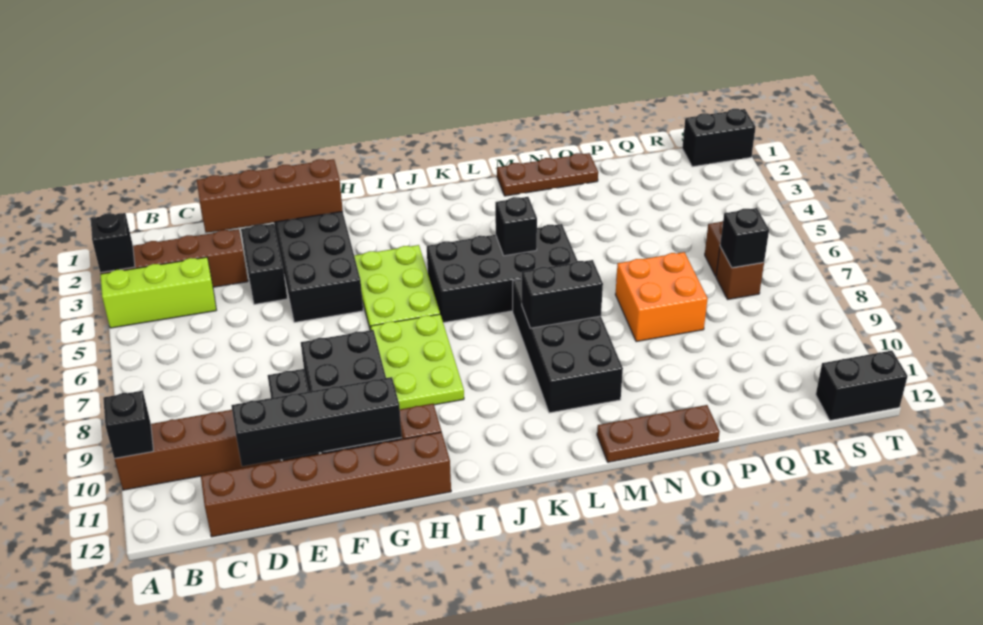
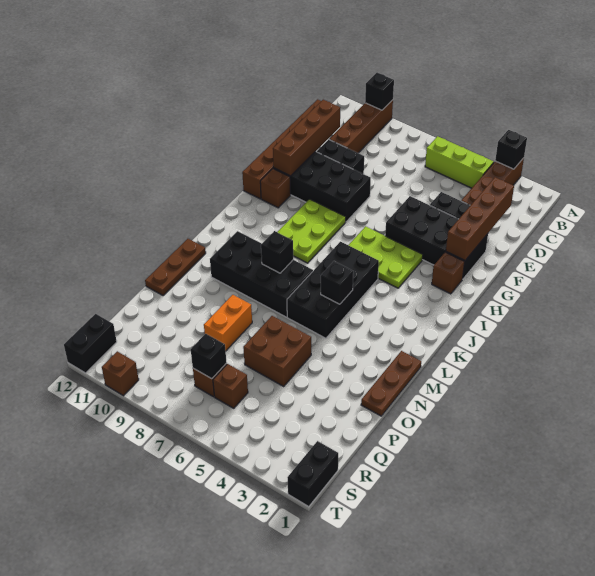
lime brick A4:C4 level 1 -> lime brick B4:B6 level 1
black brick D11:G11 level 2 -> brown brick D11:G11 level 2
none -> brown brick H2 level 1
lime plate H7:I9 level 1 -> lime plate H8:J9 level 1
black brick L8:M8 level 2 -> black brick L8 level 2
none -> brown brick O5:P6 level 1
orange brick O7:P8 level 1 -> orange brick O8:P8 level 1
none -> brown brick T10 level 1

